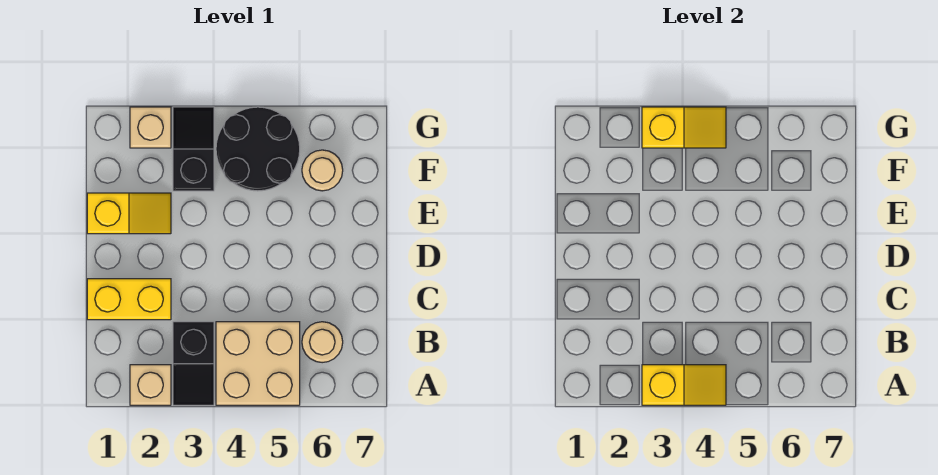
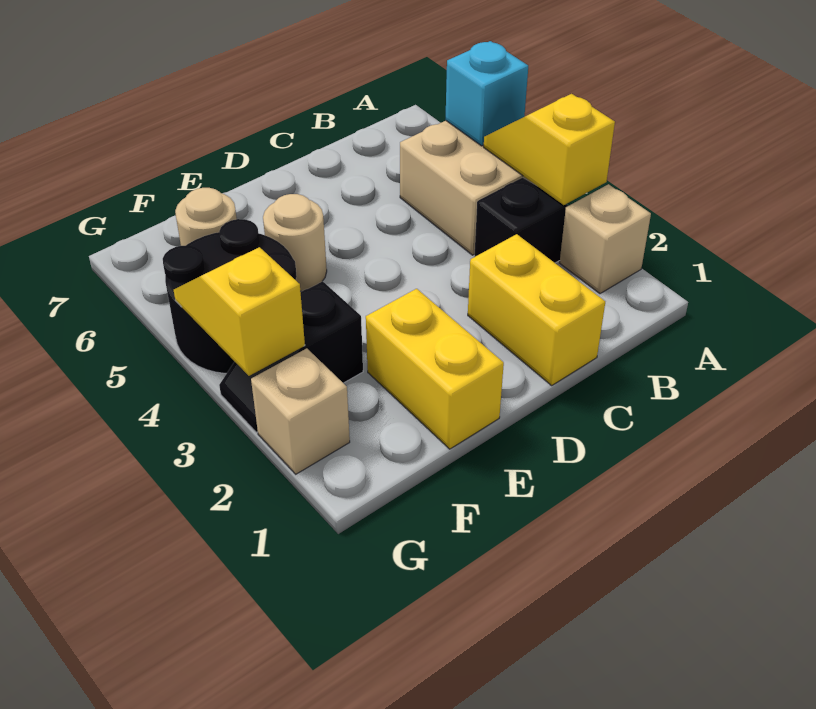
none -> cyan brick A5 level 2
tan round brick B6 level 1 -> tan round brick E5 level 1
yellow slope E1:E2 level 1 top 1 -> yellow brick E1:E2 level 1

